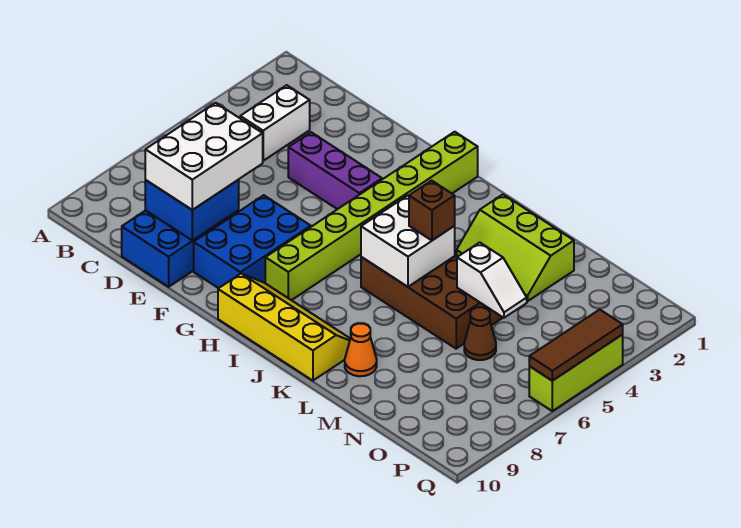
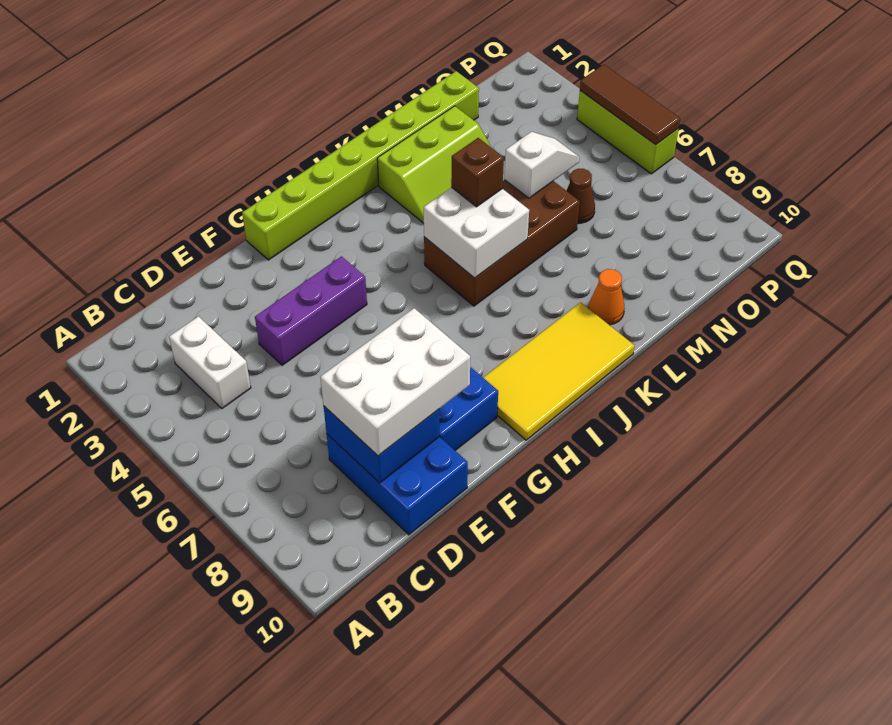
white brick D7:E9 level 3 -> white brick D8:F9 level 3
lime brick H1:H8 level 1 -> lime brick G1:N1 level 1
yellow slope H9:K10 level 1 top 10 -> yellow tile H9:K10 level 1

